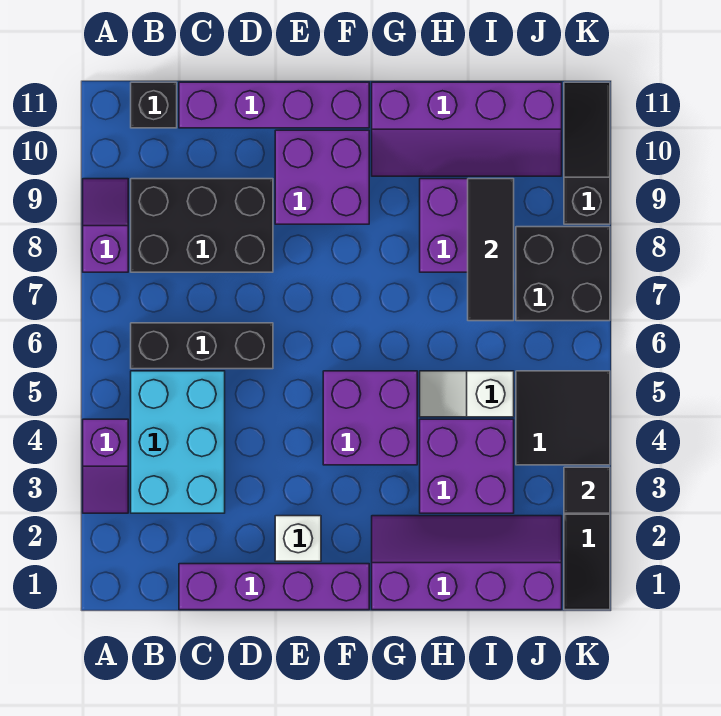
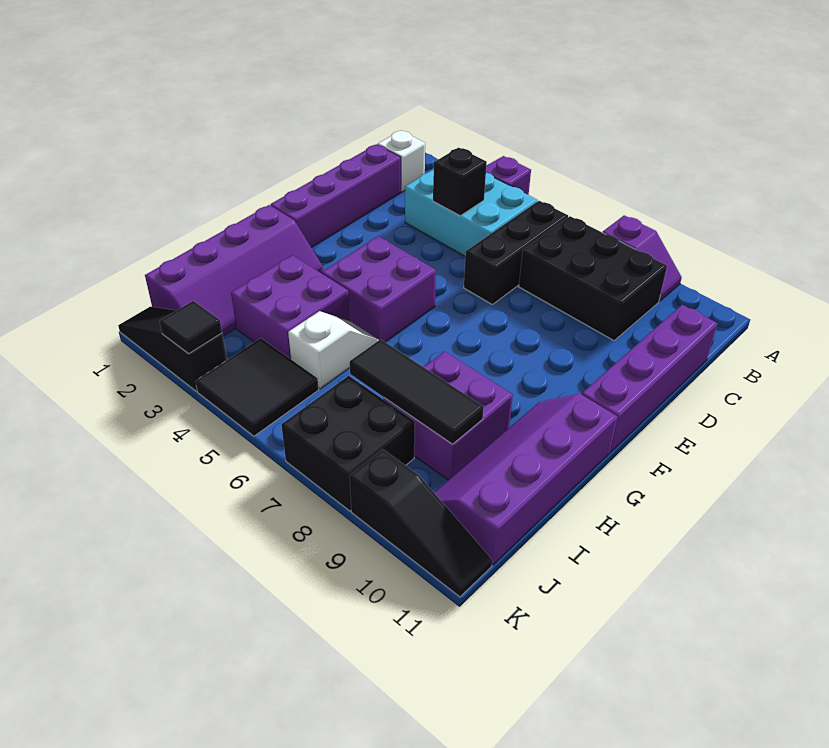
black brick B8:D9 level 1 -> black brick B7:C9 level 1
black brick B11 level 1 -> black brick C4 level 2
white brick E2 level 1 -> white brick B1 level 1
purple brick E9:F10 level 1 -> none

